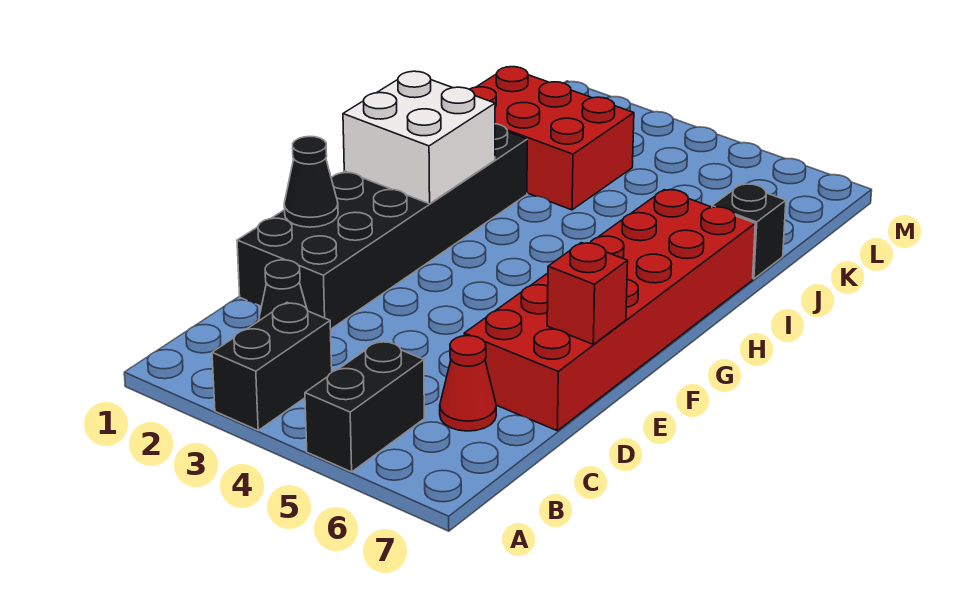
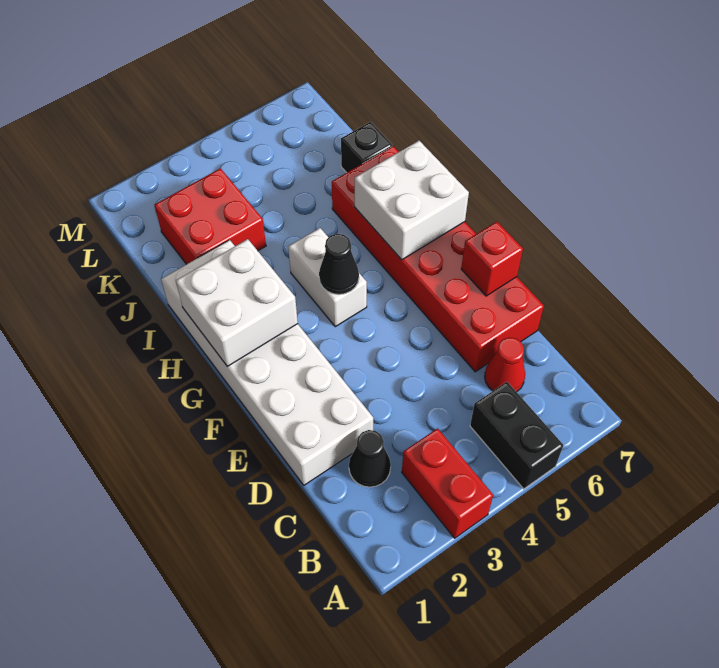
black brick A3:B3 level 1 -> red brick A3:B3 level 1
black brick D1:I2 level 1 -> white brick D1:I2 level 1
black cone E1 level 2 -> black cone G4 level 2
none -> white brick G4:H4 level 1
none -> white brick G6:H7 level 2
red brick J1:K3 level 1 -> red brick J2:K3 level 1

